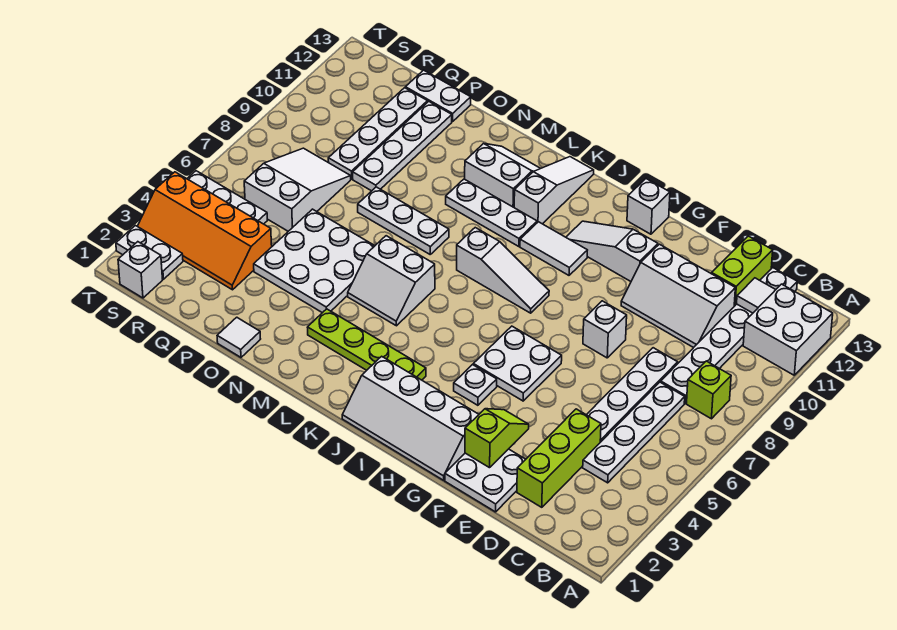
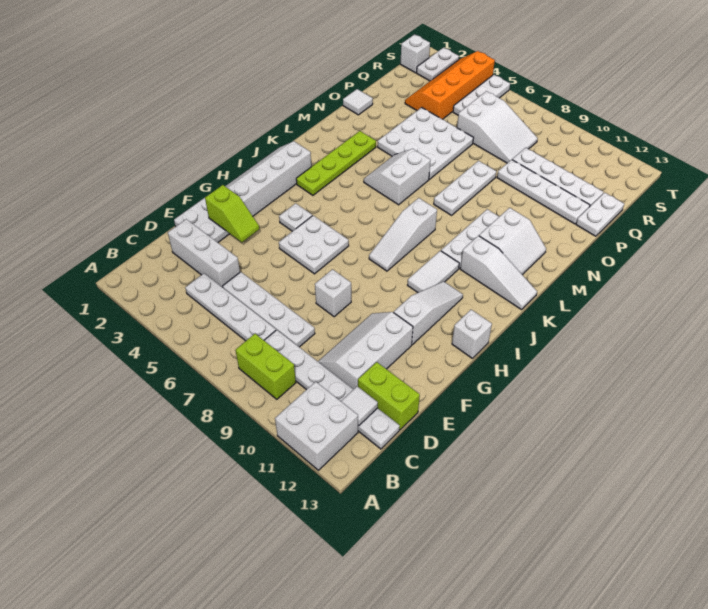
lime brick B8 level 1 -> lime brick B8:B9 level 1
lime brick D2:D4 level 1 -> white brick D2:D4 level 1

